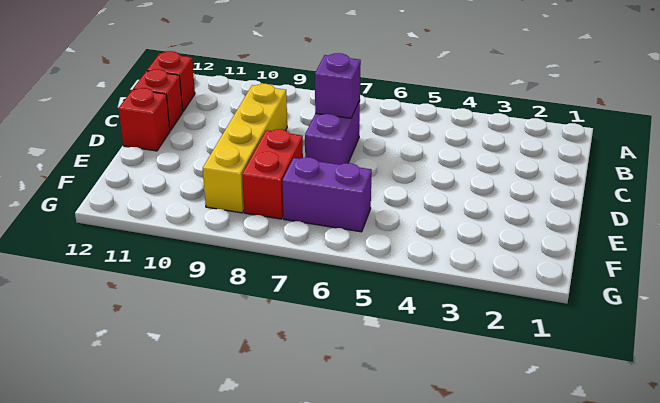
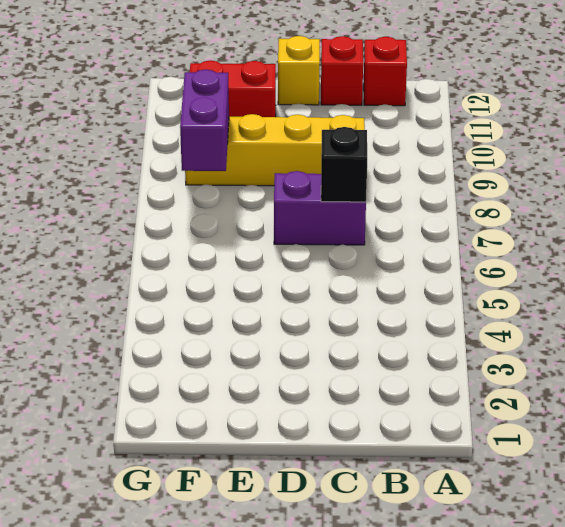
purple brick C7 level 2 -> black brick C7 level 2
red brick D12 level 1 -> yellow brick D12 level 1
red brick E8:F8 level 1 -> red brick E11:F11 level 1
purple brick F6:F7 level 1 -> purple brick F8:F9 level 2

